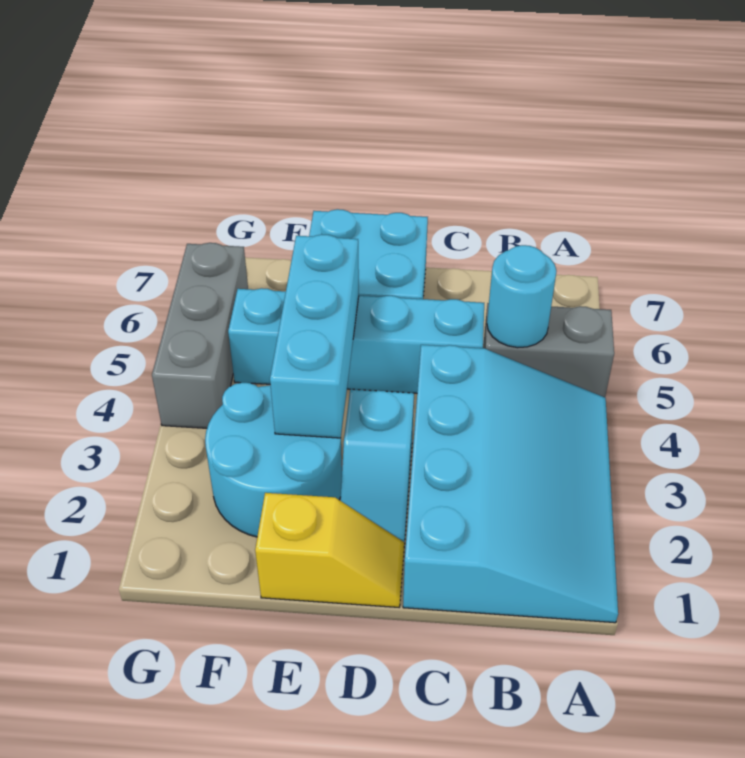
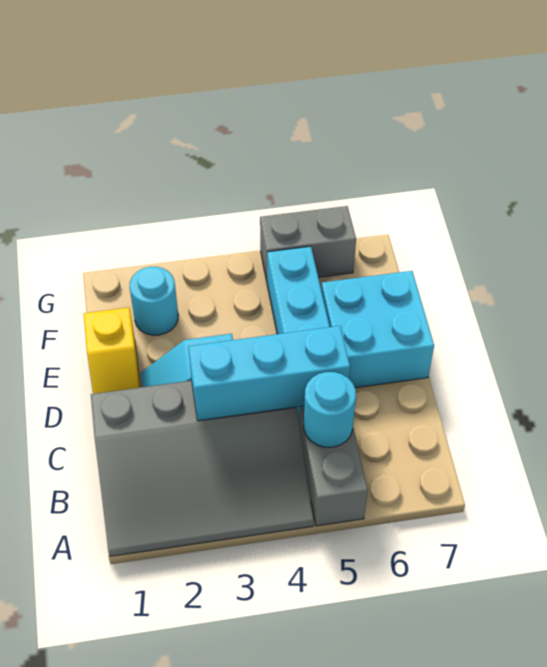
cyan slope A1:C4 level 1 top C -> grey slope A1:C4 level 1 top C
cyan round brick E2:F3 level 1 -> cyan round brick F2 level 1
cyan brick E3:E5 level 2 -> cyan brick C3:C5 level 2
grey brick G4:G6 level 1 -> grey brick G5:G6 level 1

